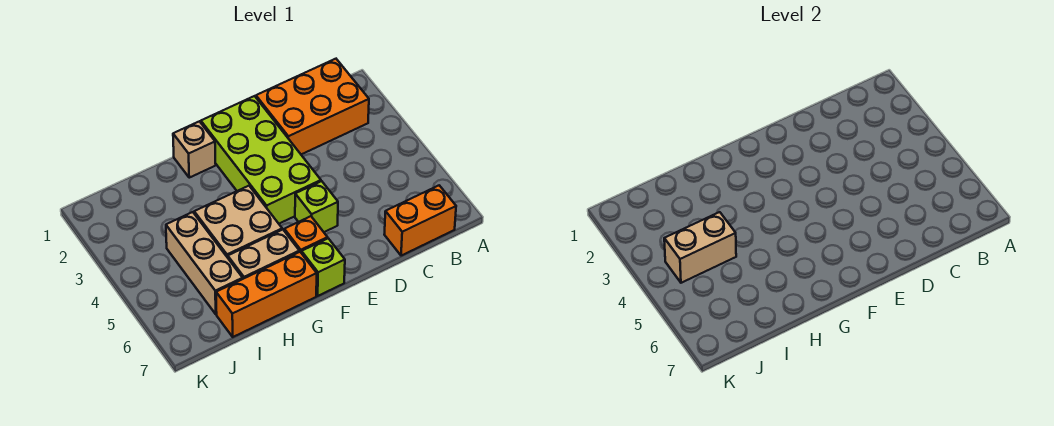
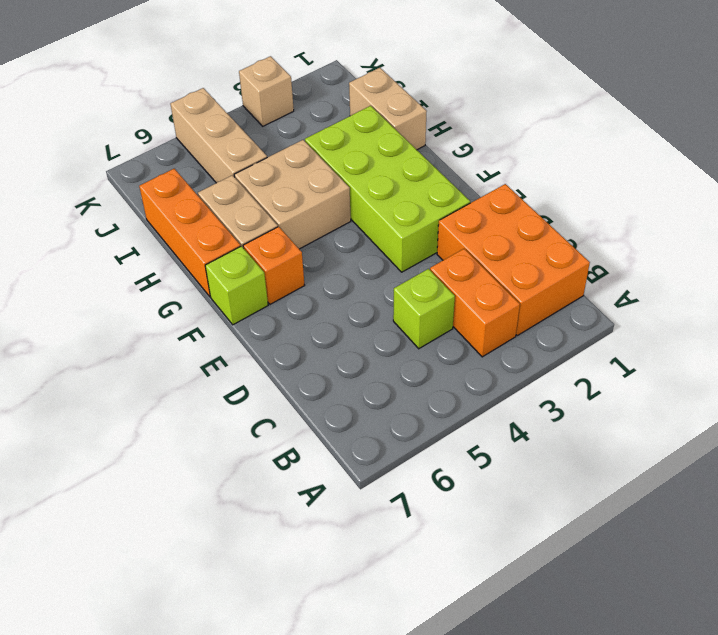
orange brick B7:C7 level 1 -> orange brick B3:C3 level 1
lime brick E1:F4 level 1 -> lime brick E2:H3 level 1
lime brick E5 level 1 -> lime brick C4 level 1
tan brick G1 level 1 -> tan brick K3 level 1
tan brick I4:I6 level 1 -> tan brick I5:K5 level 1
tan brick I4:J4 level 2 -> tan brick H1:I1 level 1

